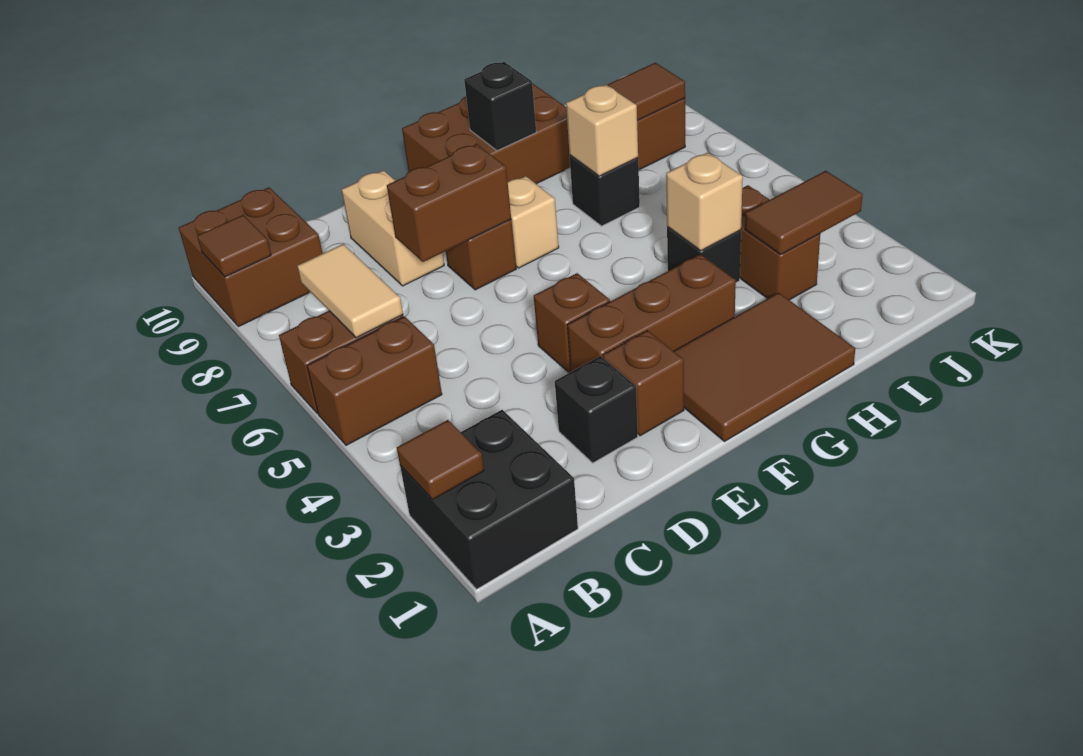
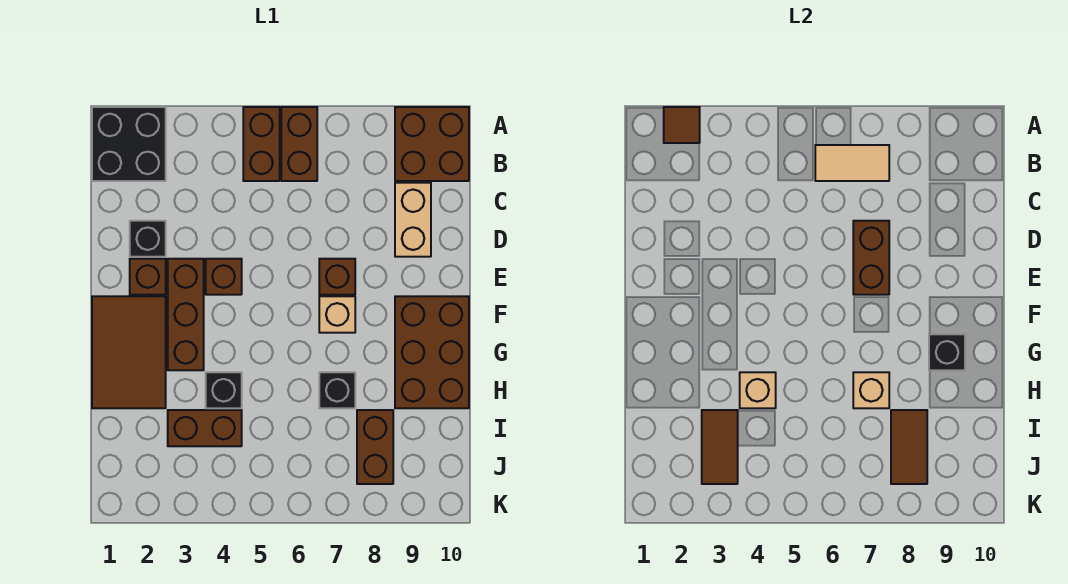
brown tile A9 level 2 -> none
tan brick D8:D9 level 1 -> tan brick C9:D9 level 1

